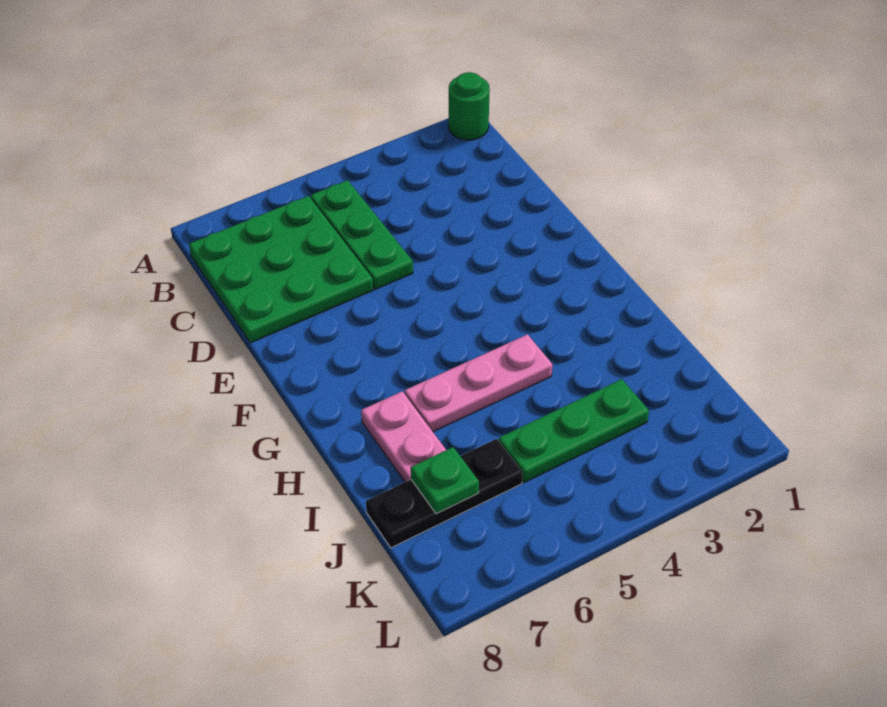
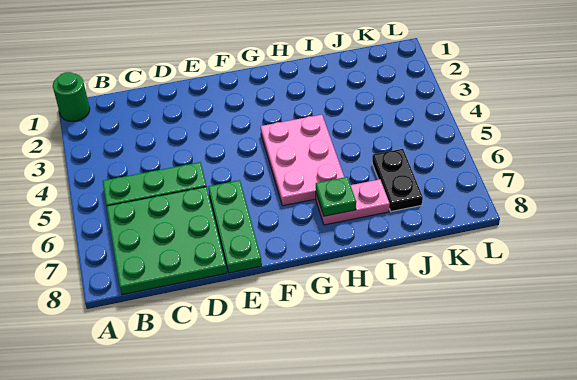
pink plate H4:H6 level 1 -> pink plate G4:H6 level 1
green plate J3:J5 level 1 -> green plate E6:E8 level 1
black plate J6:J8 level 1 -> black plate J6:J7 level 1
green plate J7 level 2 -> green plate H7 level 2

